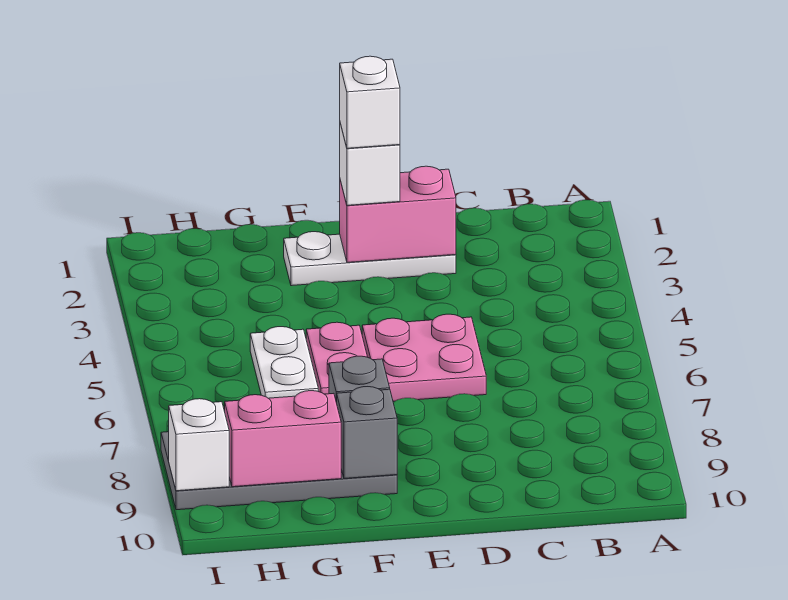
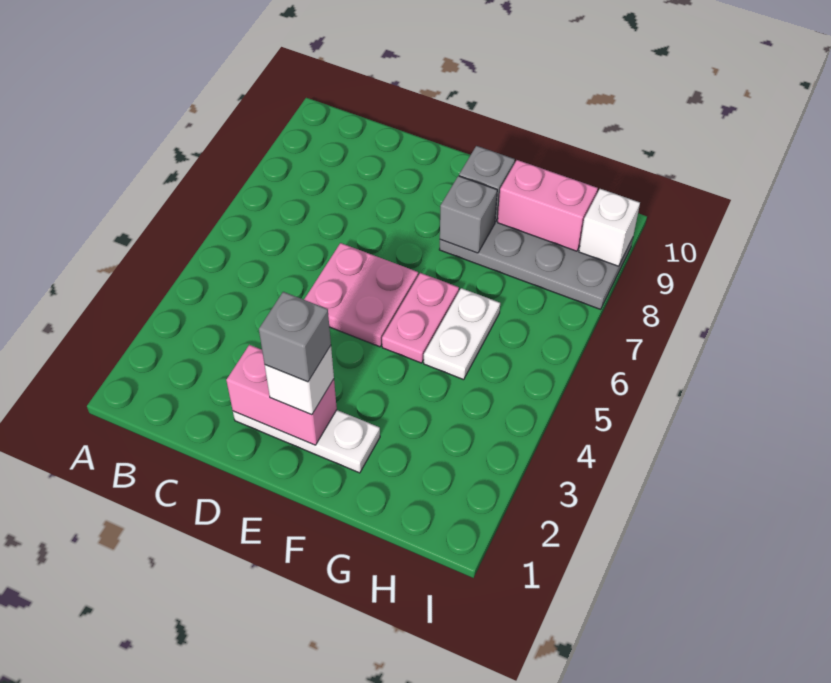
white brick E2 level 4 -> grey brick E2 level 4

